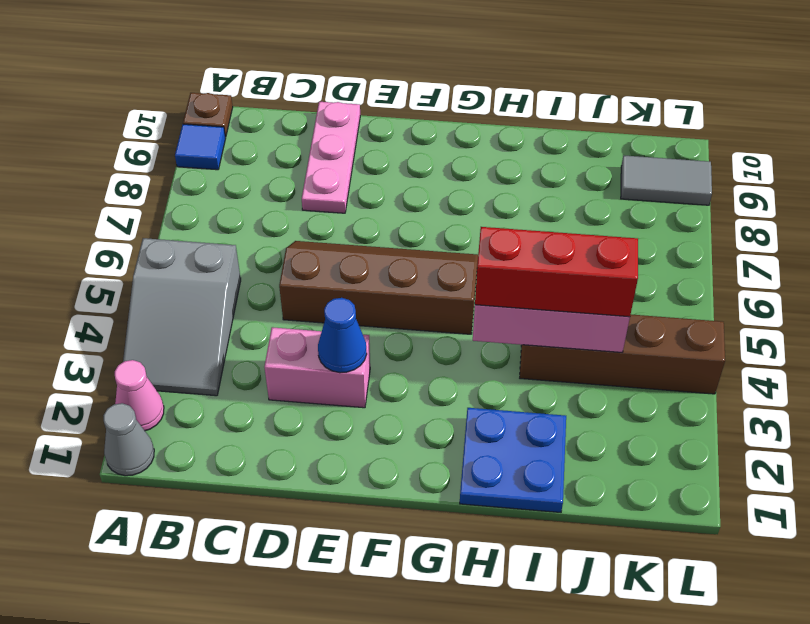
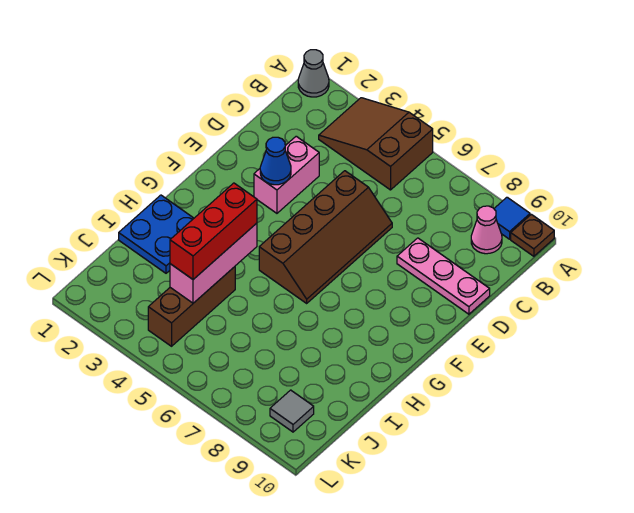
pink cone A2 level 1 -> pink cone B9 level 1
grey slope A3:B5 level 1 top 5 -> brown slope A3:B5 level 1 top 5
brown brick I4:L4 level 1 -> brown brick I4:K4 level 1
grey tile K9:L9 level 1 -> grey tile K9 level 1

